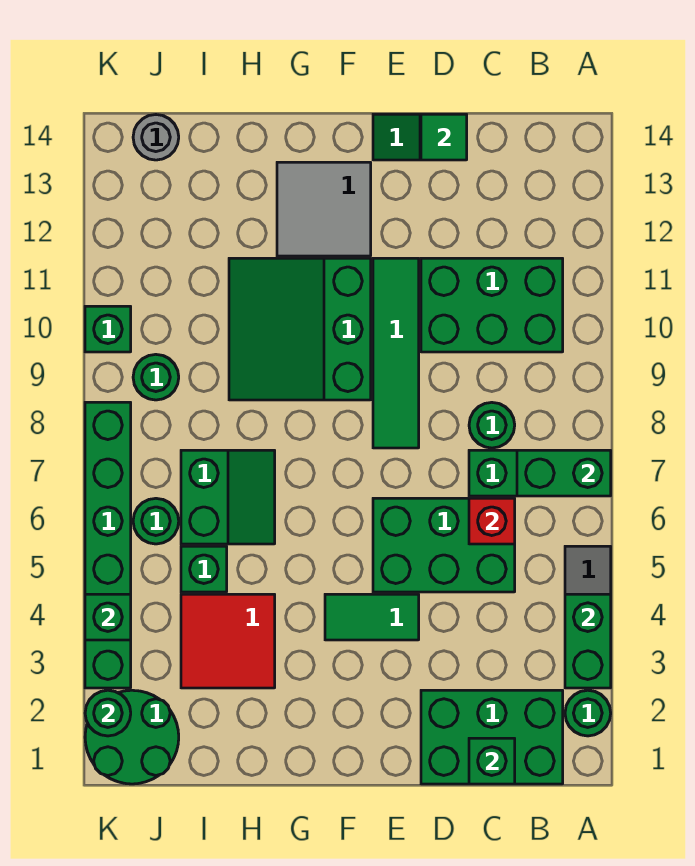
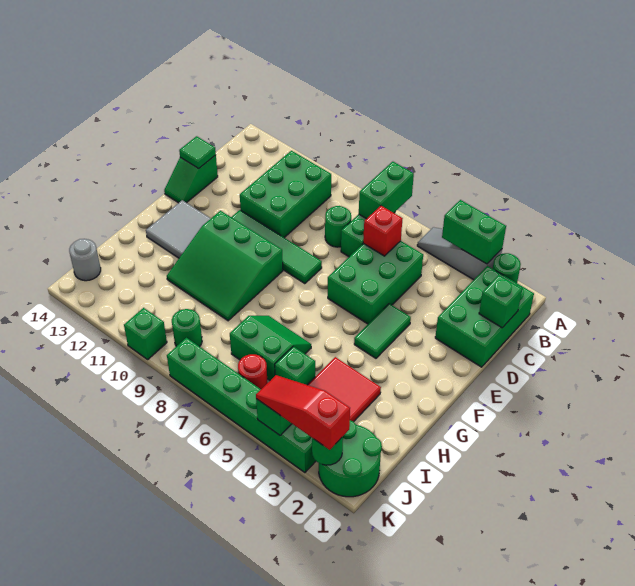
green round brick J6 level 1 -> red round brick J6 level 1
none -> red slope K2:K4 level 3 top 2

